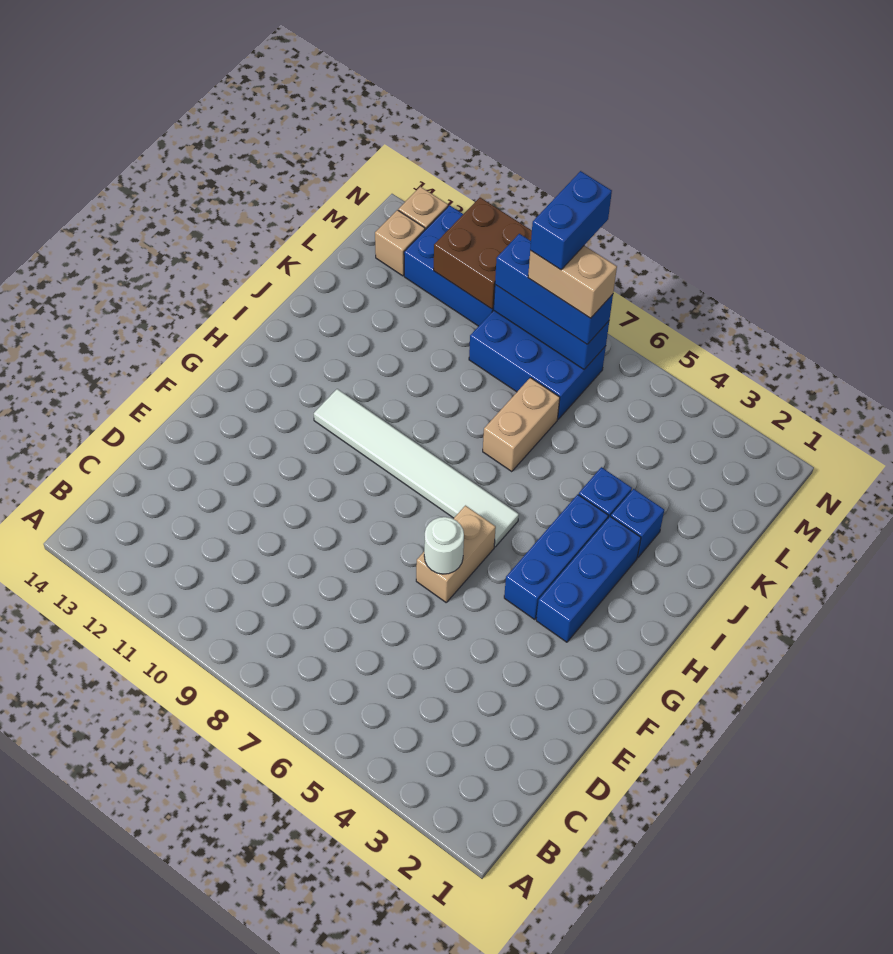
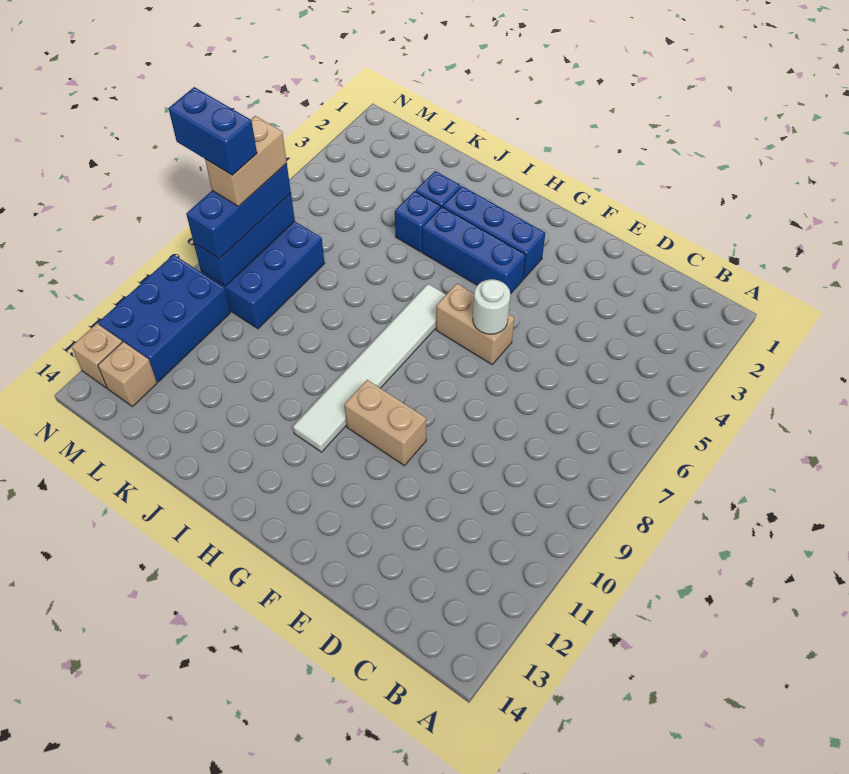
tan brick J7:K7 level 1 -> tan brick F10:G10 level 1
brown brick M10:N11 level 2 -> none

